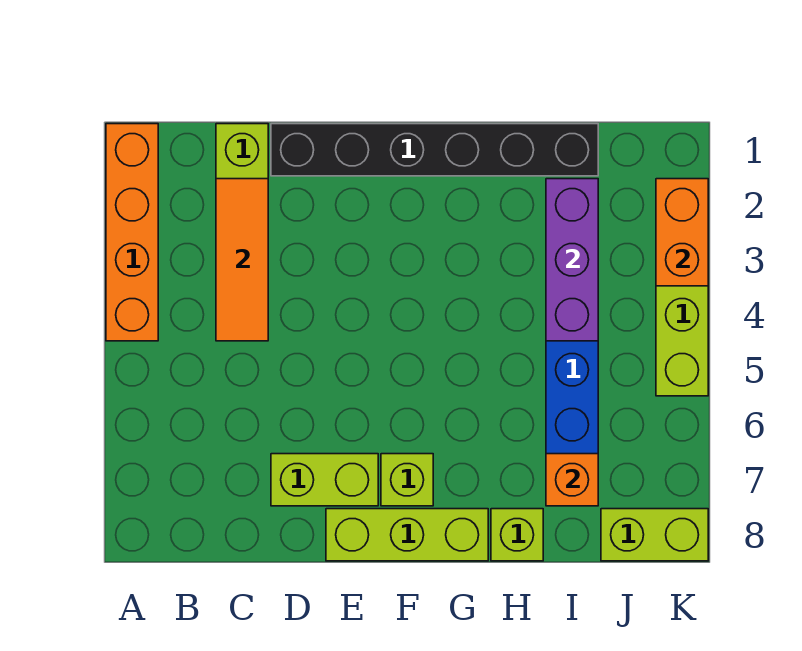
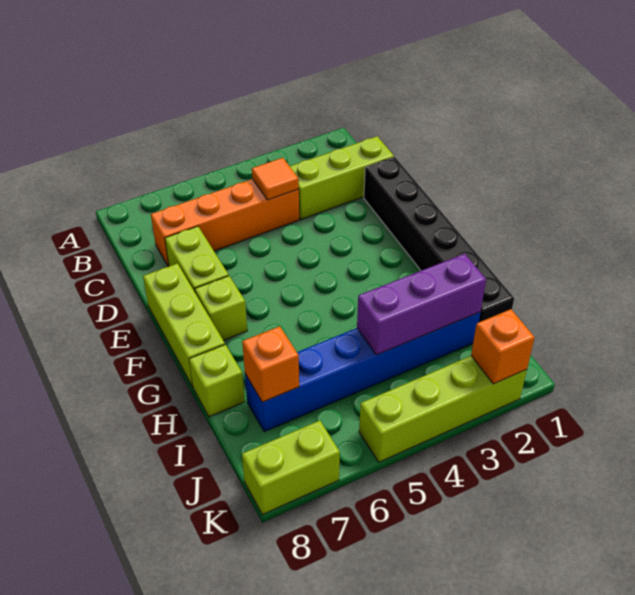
orange brick A1:A4 level 1 -> orange brick C4:C7 level 1
orange tile C2:C4 level 2 -> orange tile C4 level 2
lime brick J8:K8 level 1 -> lime brick K7:K8 level 1
orange brick K2:K3 level 2 -> orange brick K2 level 2

